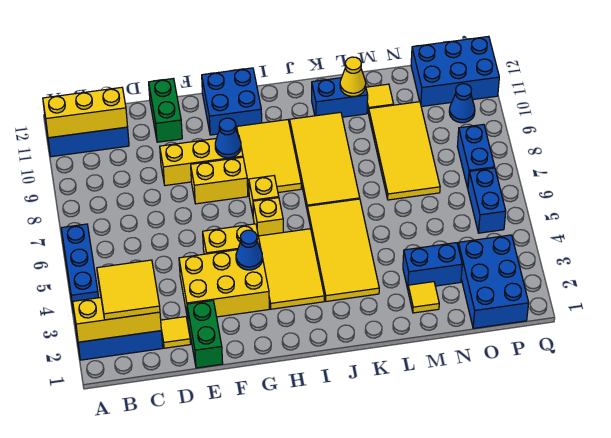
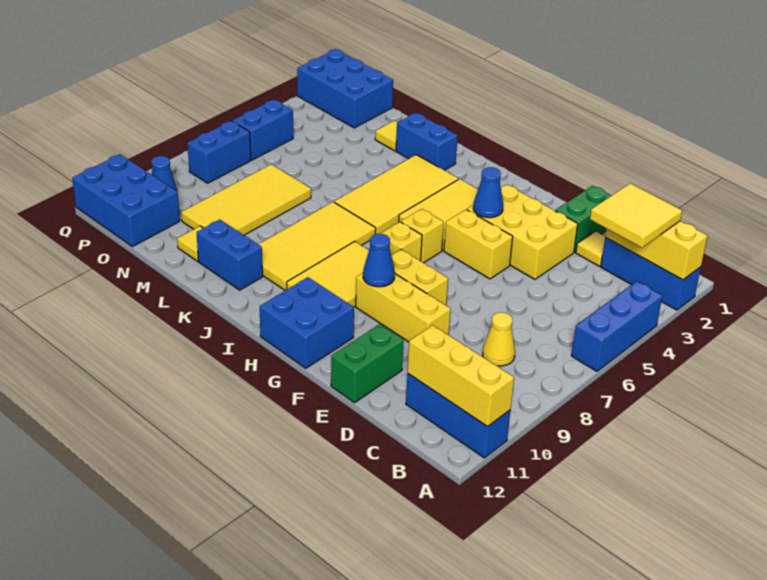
yellow cone L11 level 2 -> yellow cone C8 level 1
blue brick M3:N3 level 1 -> blue brick K2:L2 level 1
blue brick O1:P3 level 1 -> blue brick O1:Q2 level 1

